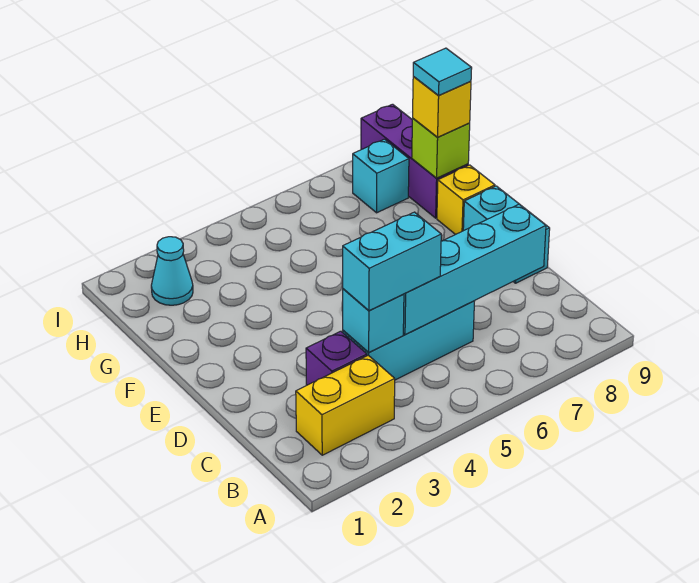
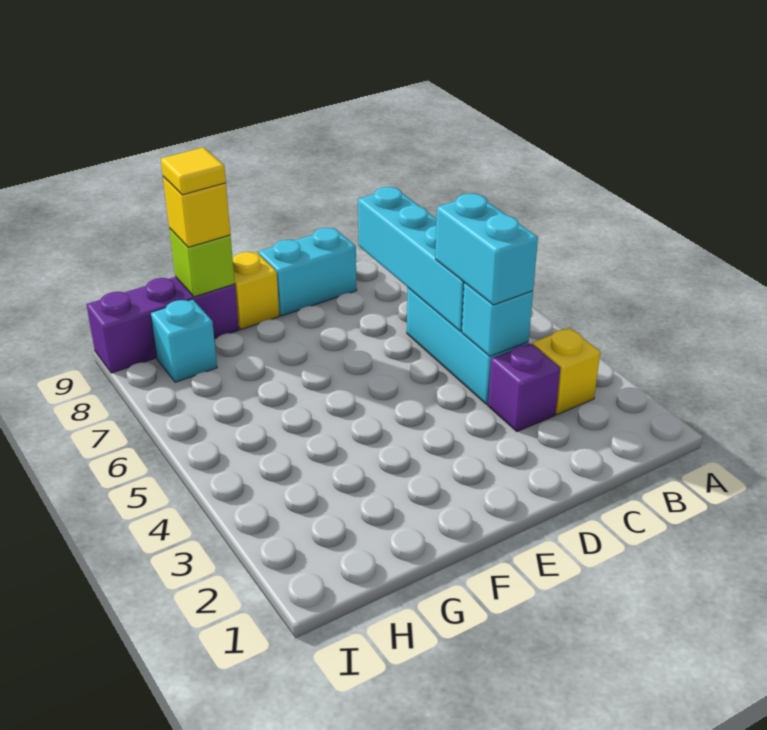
yellow brick B2:B3 level 1 -> yellow brick B3 level 1
cyan tile G9 level 4 -> yellow tile G9 level 4
cyan cone H2 level 1 -> none

